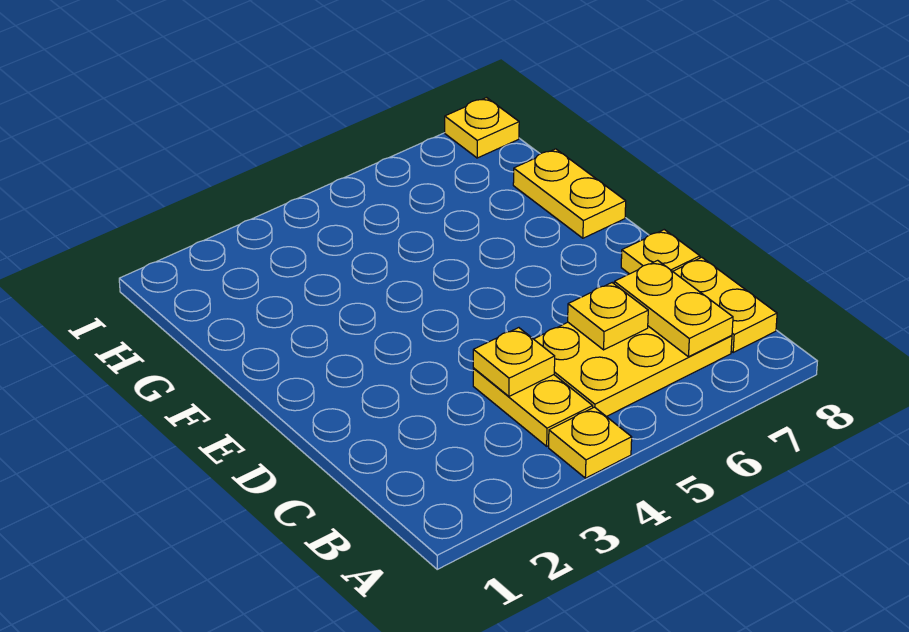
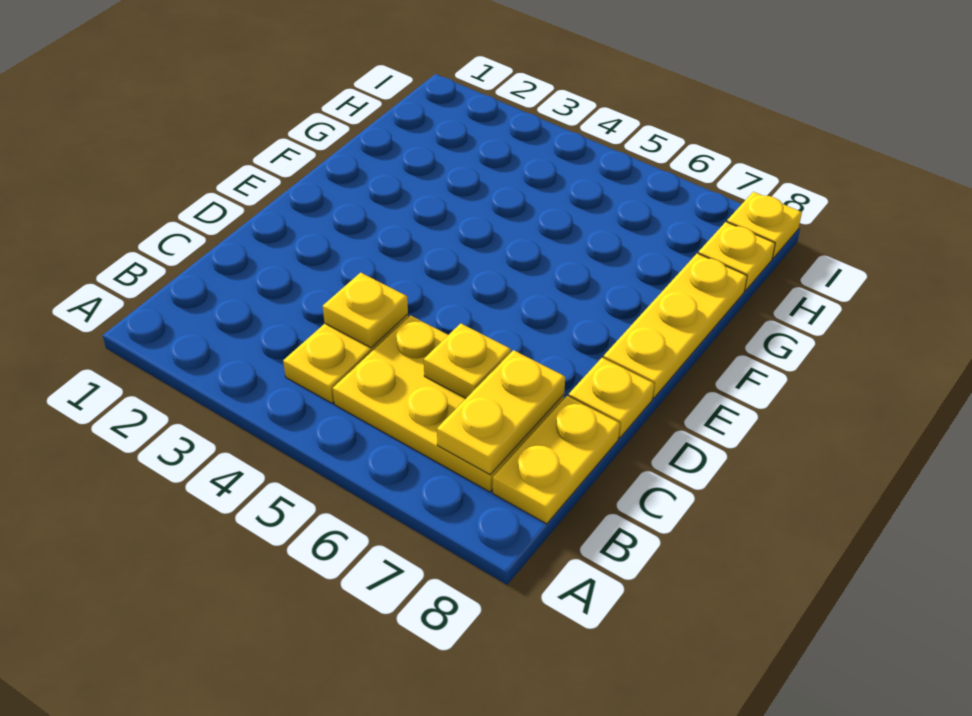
yellow plate A4 level 1 -> yellow plate H8 level 1
yellow plate F8:G8 level 1 -> yellow plate E8:G8 level 1

